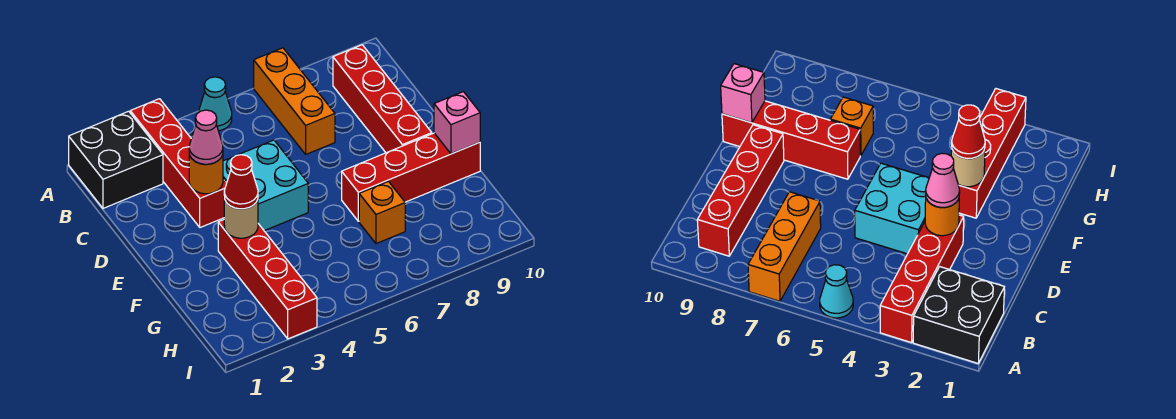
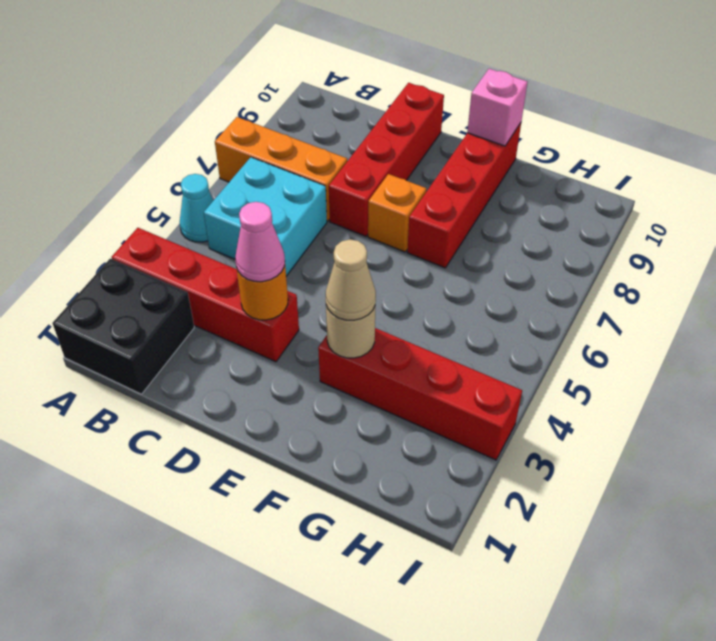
red brick B9:E9 level 1 -> red brick D7:D10 level 1
cyan brick D4:E5 level 1 -> cyan brick B5:C6 level 1
red cone F3 level 3 -> tan cone F3 level 3
orange brick G7 level 1 -> orange brick E7 level 1

